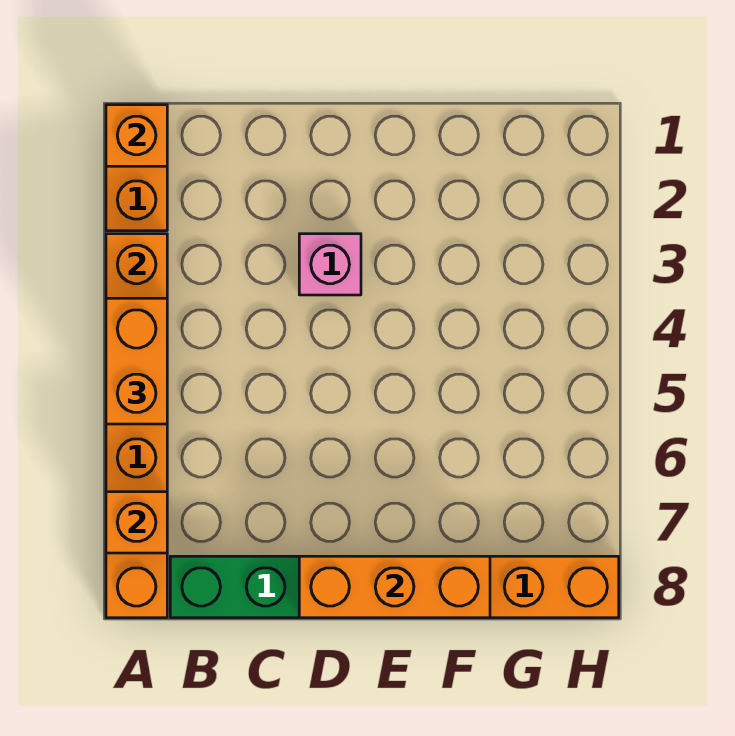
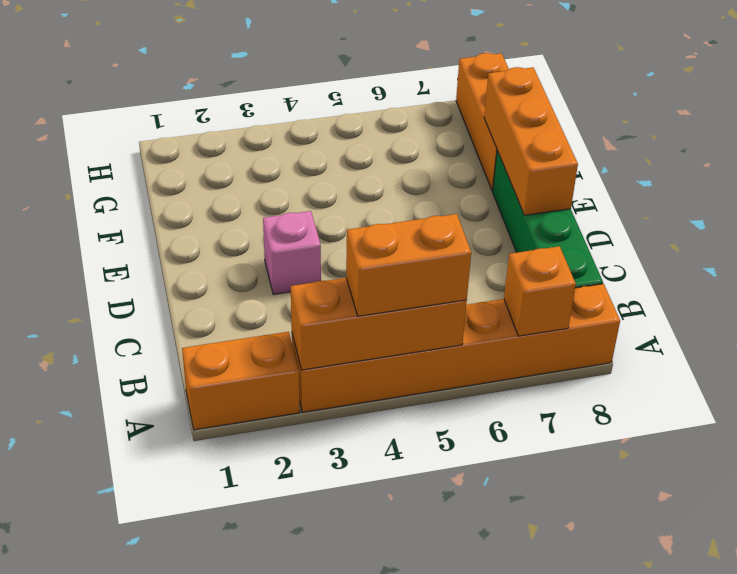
orange brick A1 level 2 -> none

